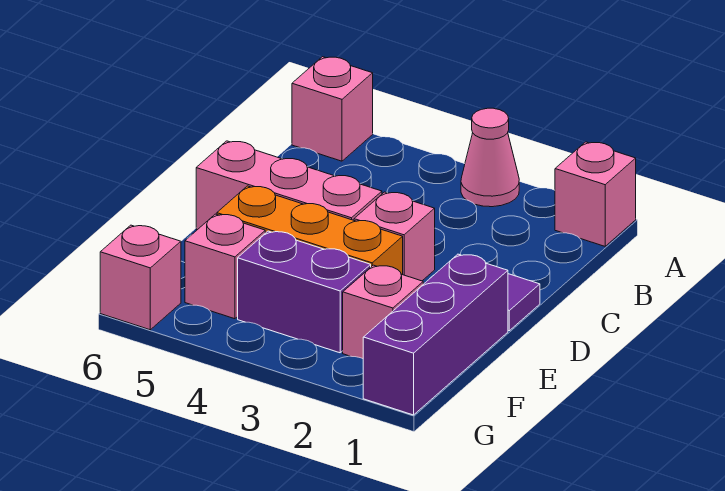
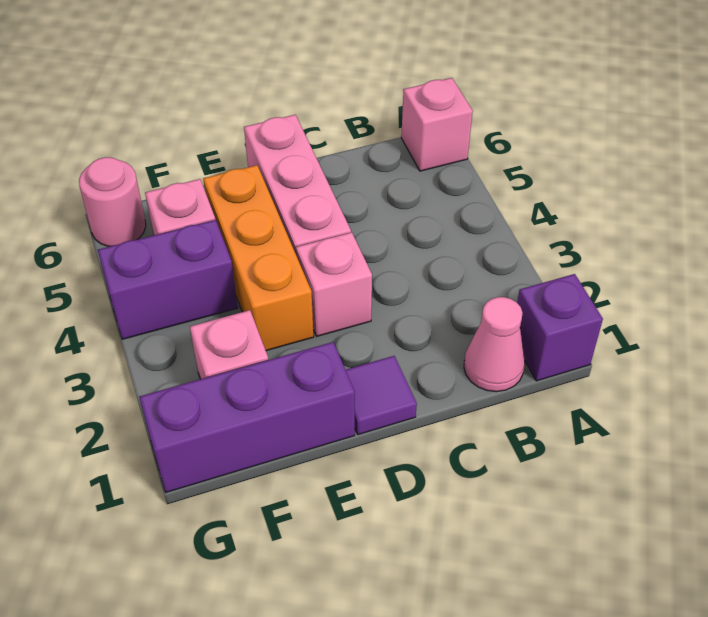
pink brick A1 level 1 -> purple brick A1 level 1
pink cone A3 level 1 -> pink cone B1 level 1
purple brick F3:F4 level 1 -> purple brick F4:G4 level 1
pink brick G6 level 1 -> pink round brick G6 level 1

